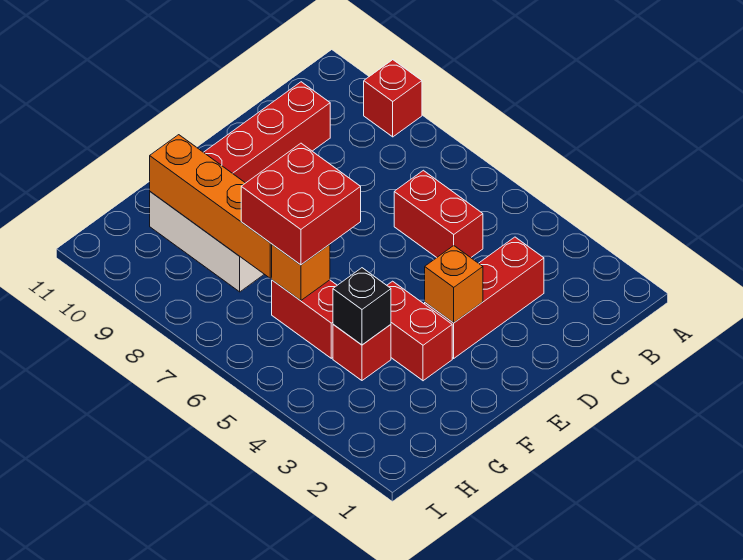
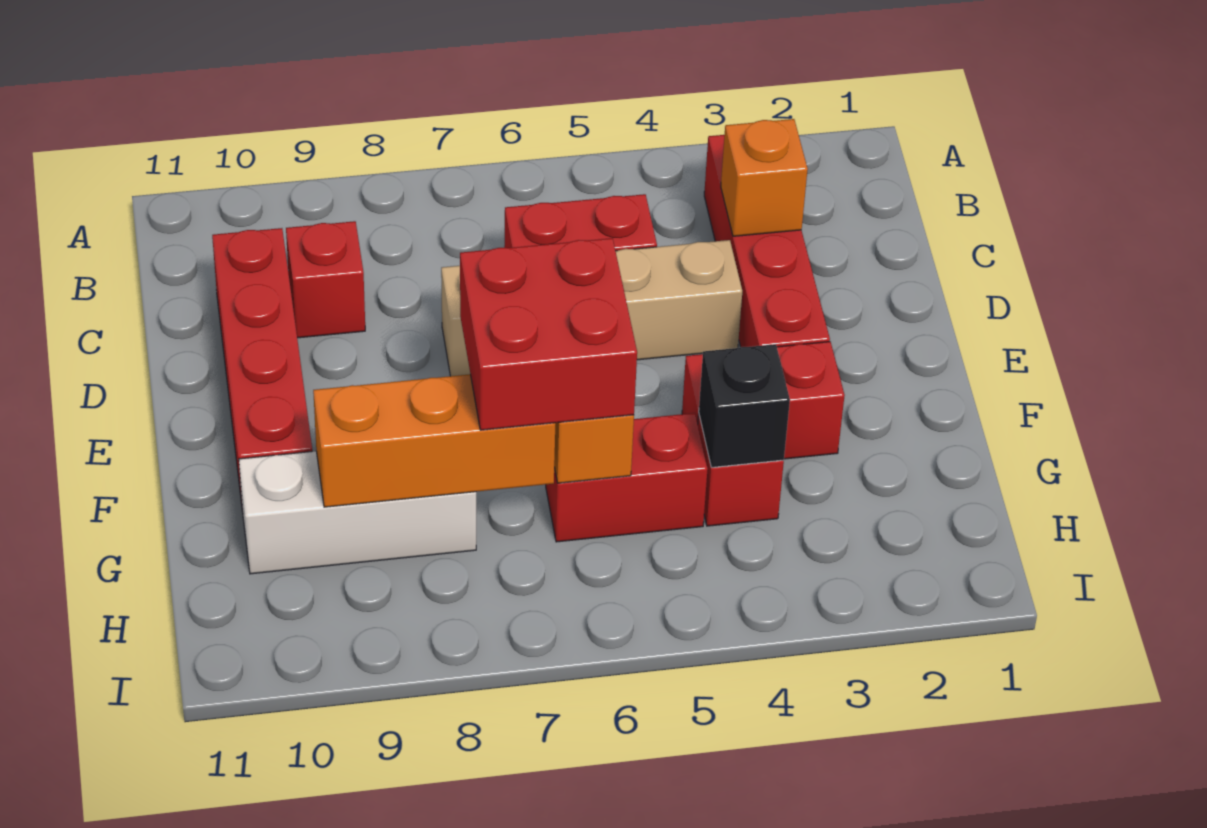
red brick A9 level 1 -> red brick C9 level 1
red brick C3:E3 level 1 -> red brick B3:E3 level 1
none -> tan brick D4:D7 level 1
orange brick E3 level 2 -> orange brick C3 level 2
orange brick G7:G10 level 2 -> orange brick G7:G9 level 2

